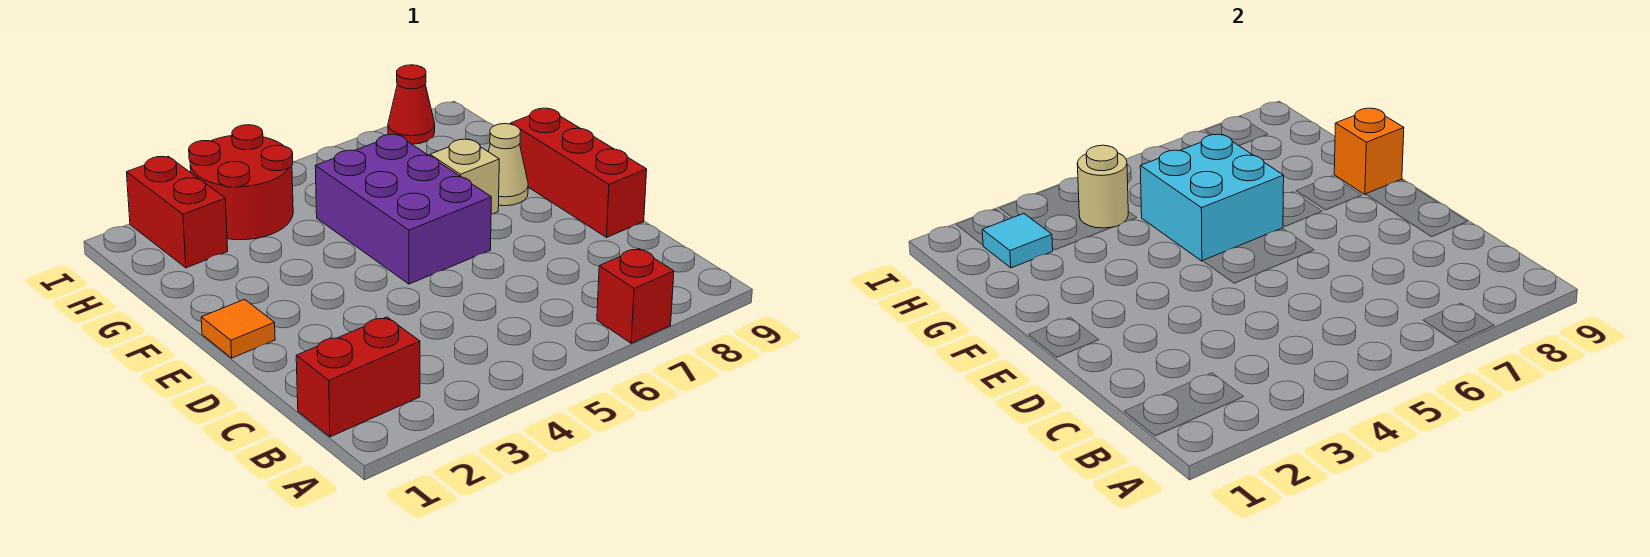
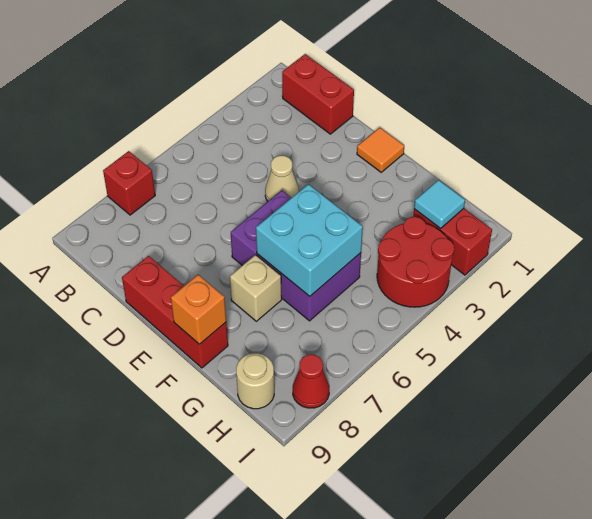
red brick B1:B2 level 1 -> red brick B1:C1 level 1
tan cone F8 level 1 -> tan cone D4 level 1
tan round brick H4 level 2 -> tan round brick H9 level 1

